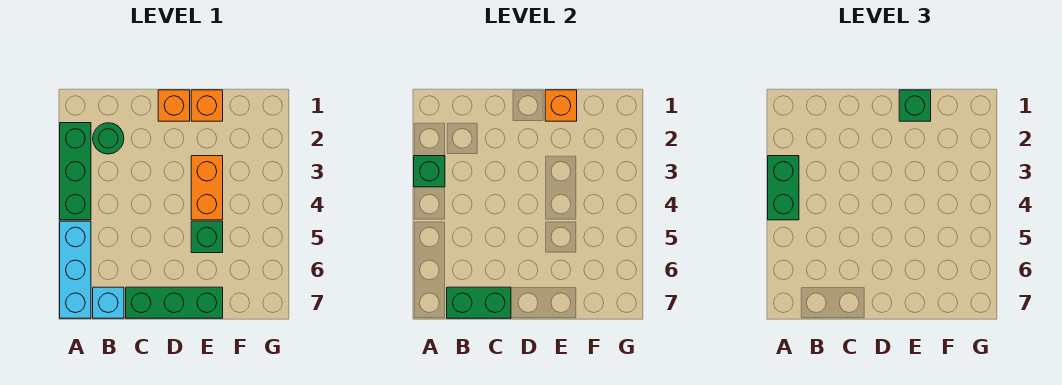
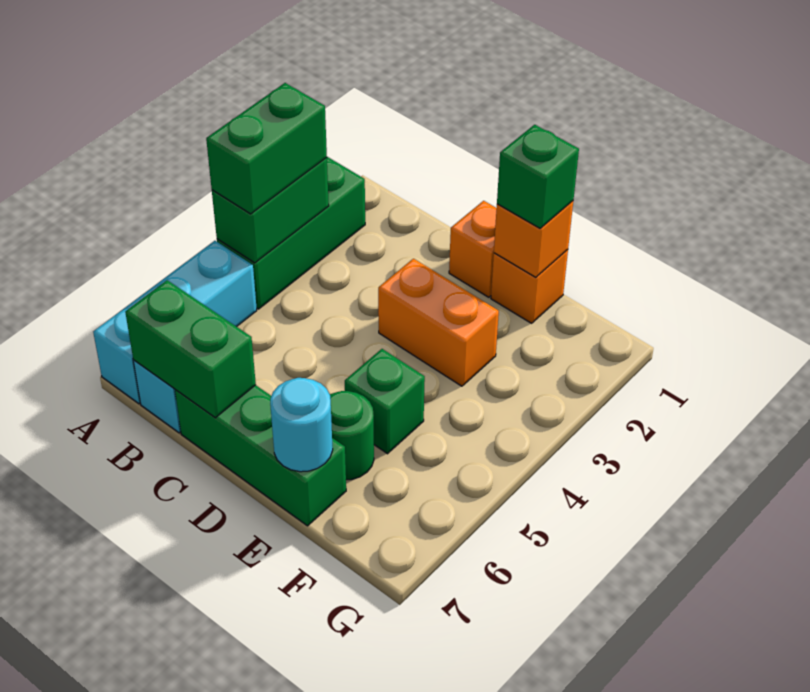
green brick A3 level 2 -> green brick A3:A4 level 2
green round brick B2 level 1 -> green round brick E6 level 1
orange brick E3:E4 level 1 -> orange brick D3:E3 level 1
none -> cyan round brick E7 level 2

